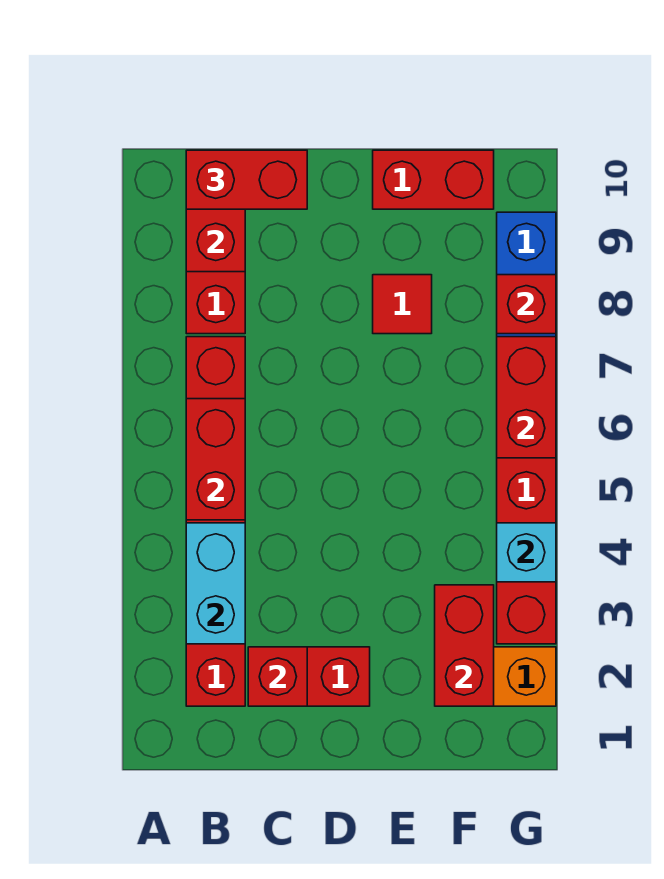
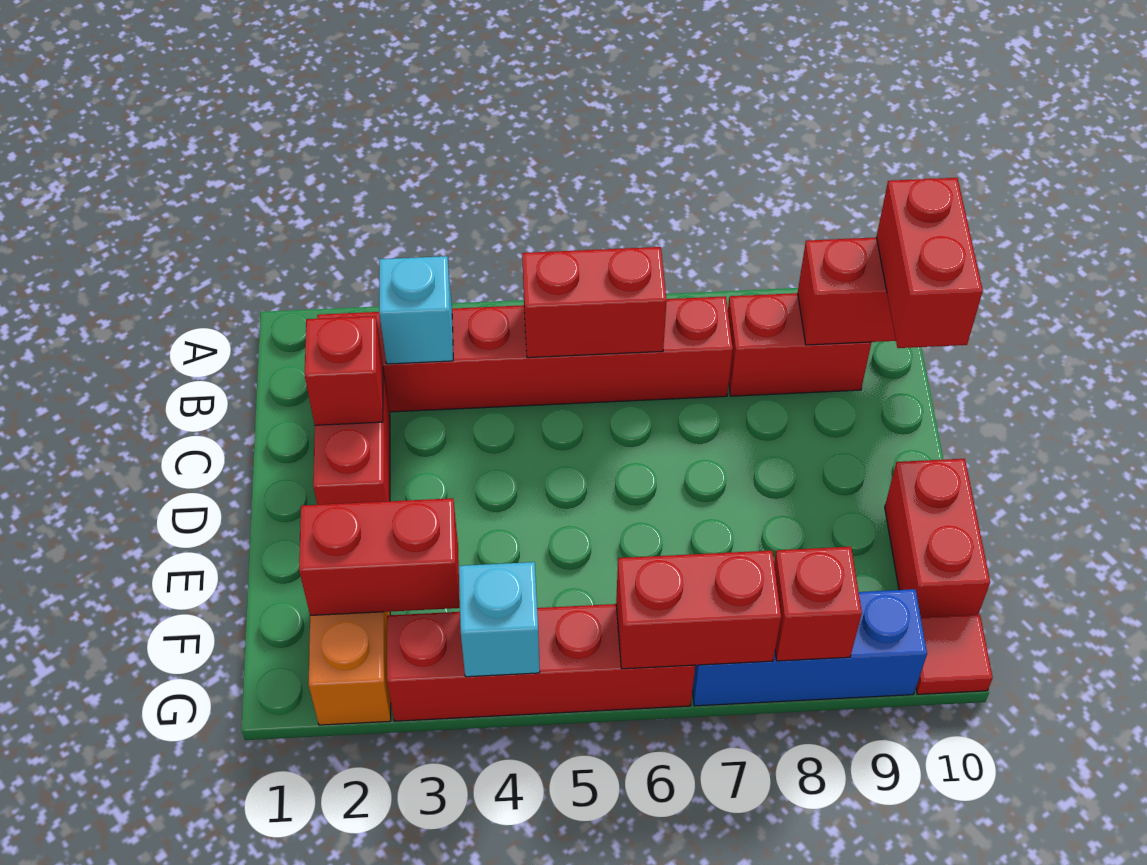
cyan brick B3:B4 level 2 -> cyan brick B3 level 2
red tile E8 level 1 -> red tile G10 level 1

